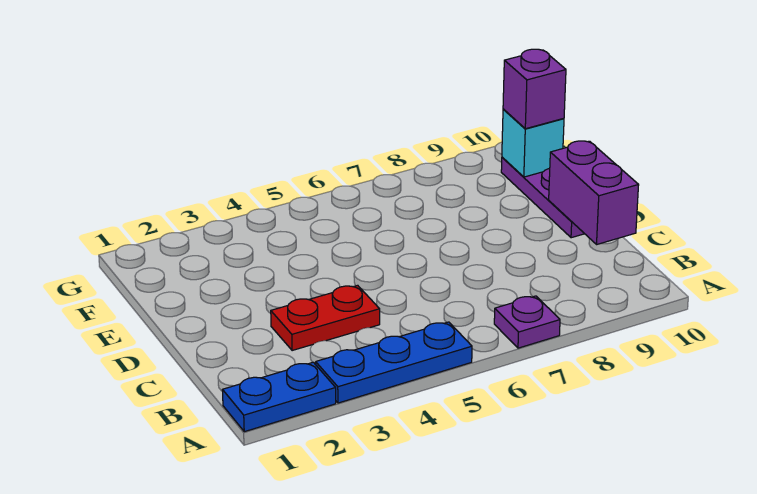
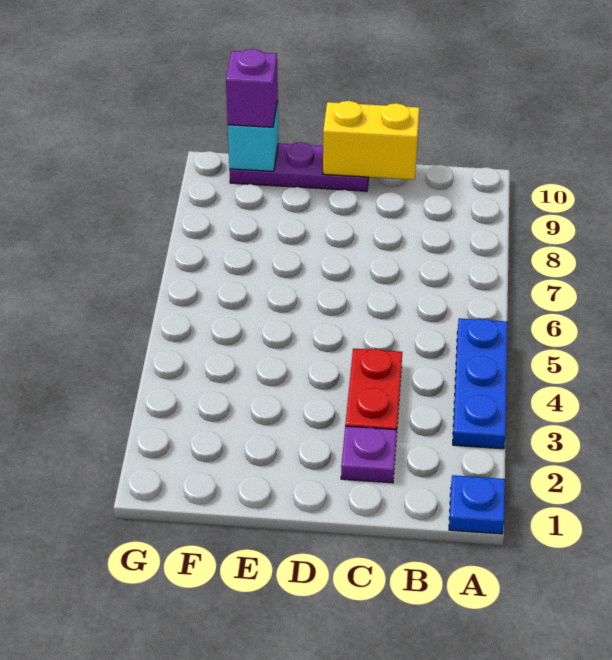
blue plate A1:A2 level 1 -> blue plate A1 level 1
purple plate A7 level 1 -> purple plate C2 level 1
purple brick C10:D10 level 2 -> yellow brick C10:D10 level 2

